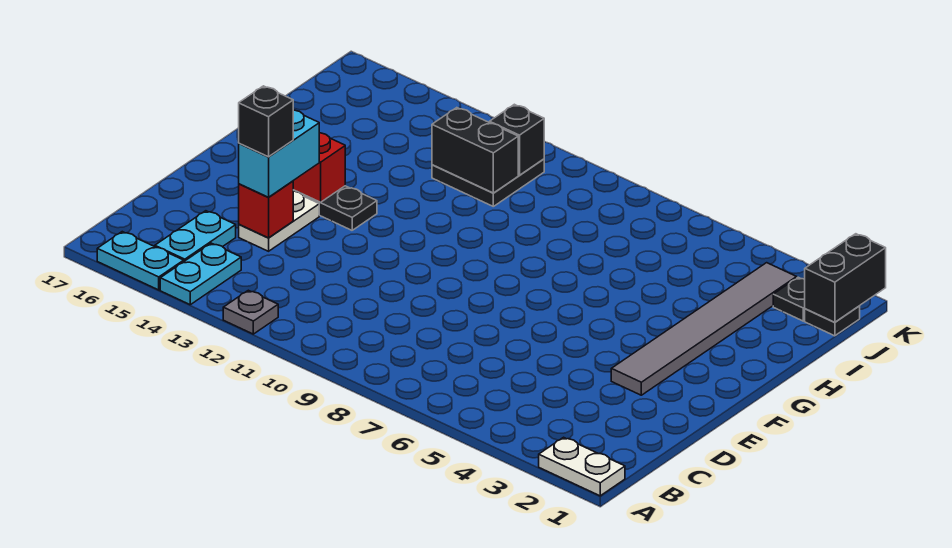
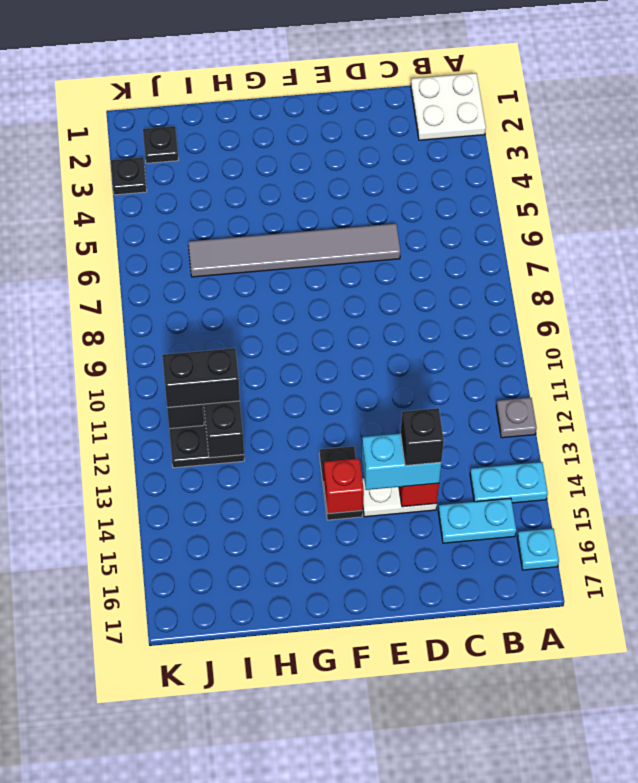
white plate A1:A2 level 1 -> white plate A1:B2 level 1
cyan plate A15:A16 level 1 -> cyan plate A16 level 1
grey tile E3:J3 level 1 -> grey tile D6:I6 level 1
black plate J1 level 1 -> black plate K3 level 1
black brick J1:K1 level 2 -> black brick I11:J11 level 3

